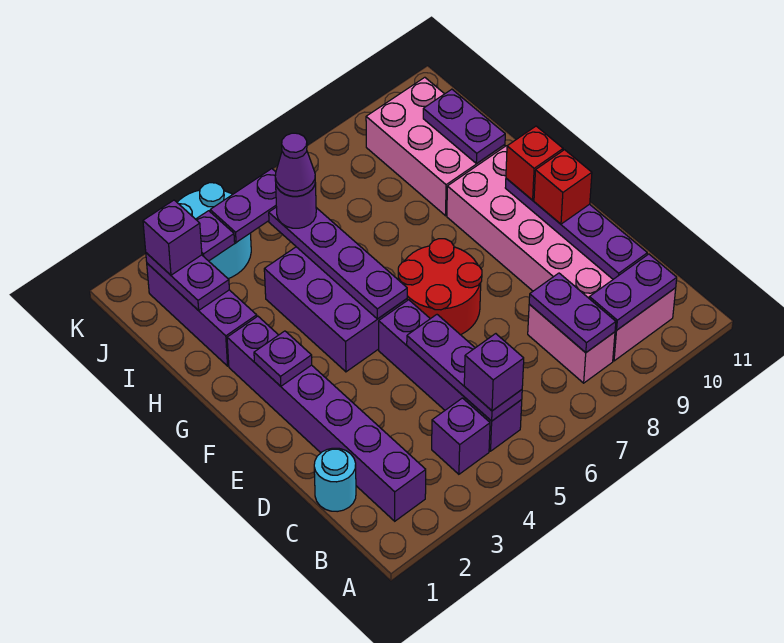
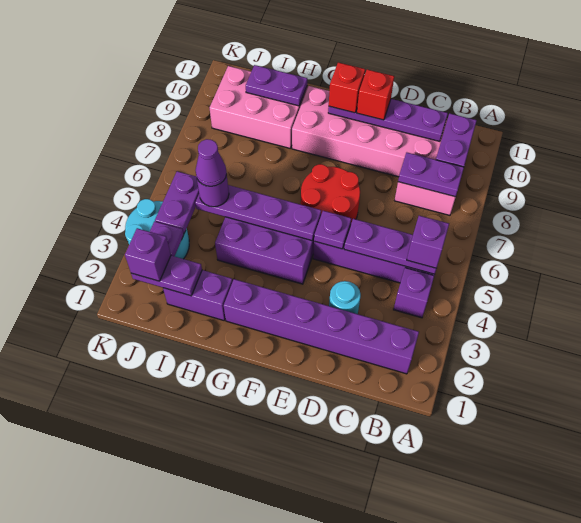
cyan round brick C1 level 1 -> cyan round brick D3 level 1
purple plate F2 level 2 -> purple plate E5 level 2
purple brick H2:J2 level 1 -> purple brick H2:I2 level 1

